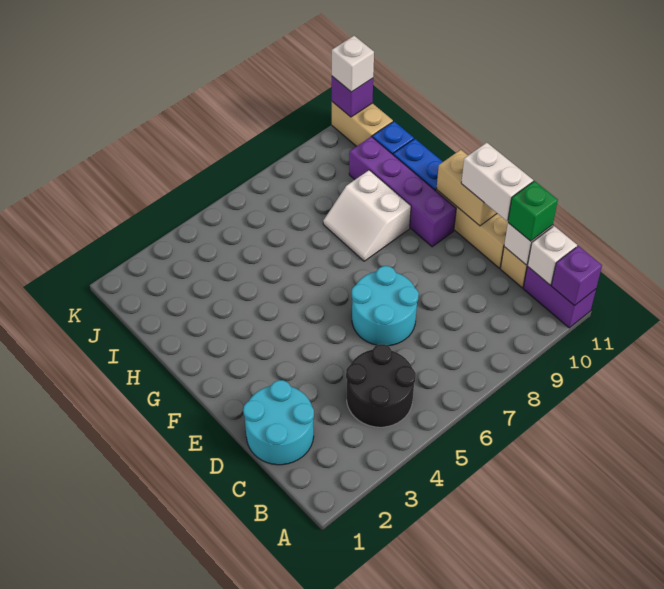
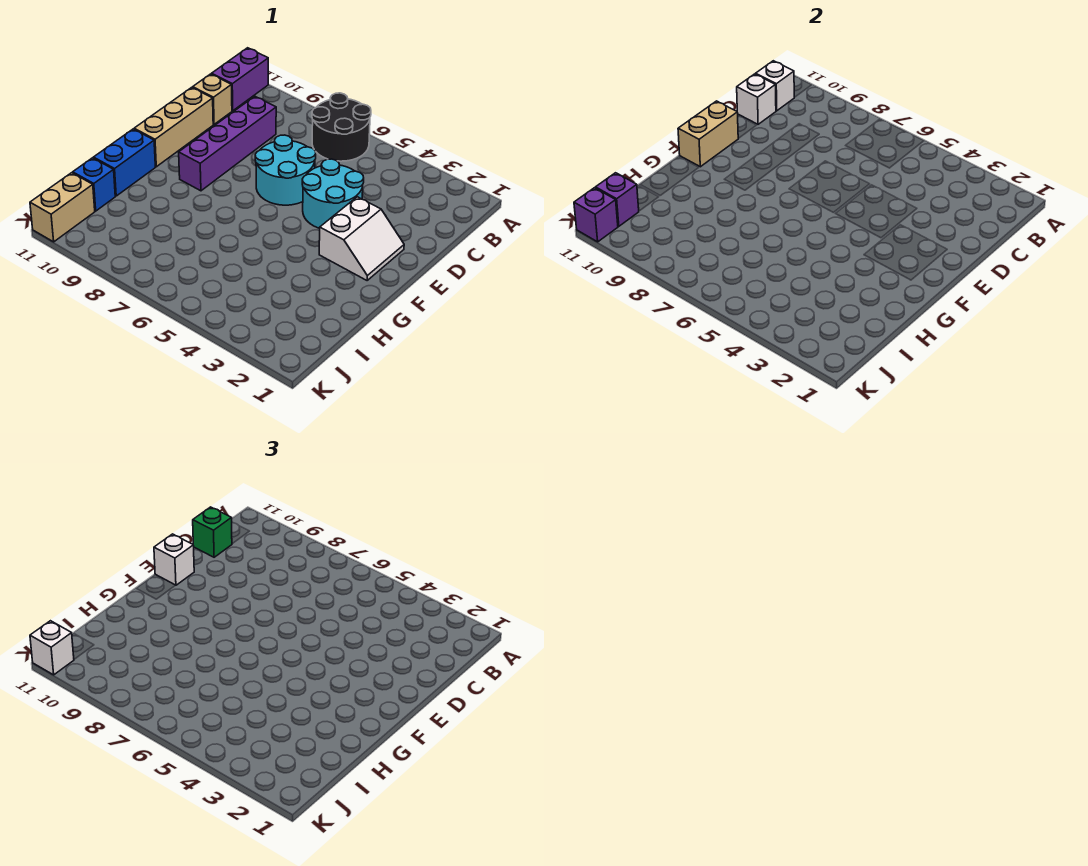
purple brick A11 level 2 -> purple brick J11 level 2
black round brick B4:C5 level 1 -> black round brick A6:B7 level 1
cyan round brick C1:D2 level 1 -> cyan round brick D4:E5 level 1
white brick D11:E11 level 3 -> white brick E11 level 3
purple brick F10:I10 level 1 -> purple brick C9:F9 level 1
white slope G8:H9 level 1 top 9 -> white slope E2:F3 level 1 top 3

